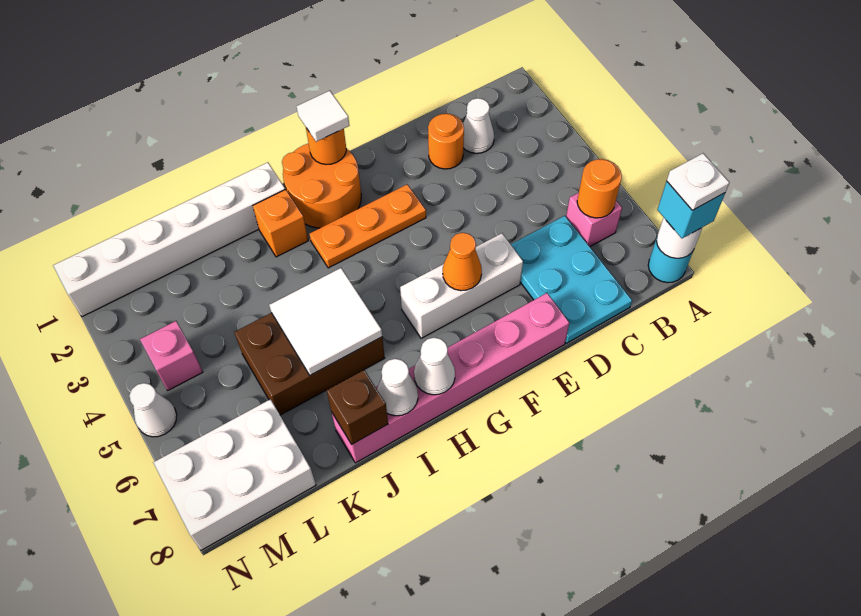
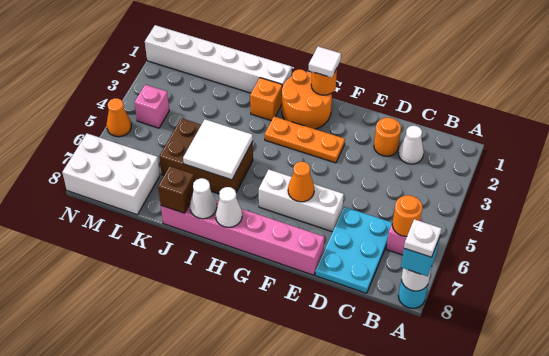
white cone N5 level 1 -> orange cone N5 level 1

